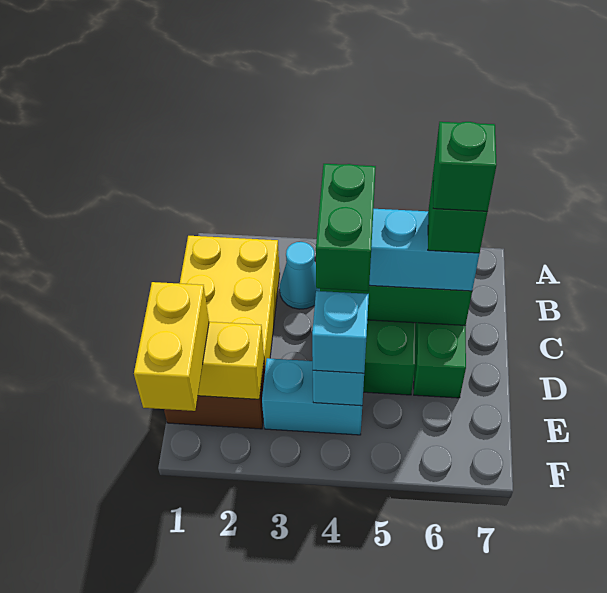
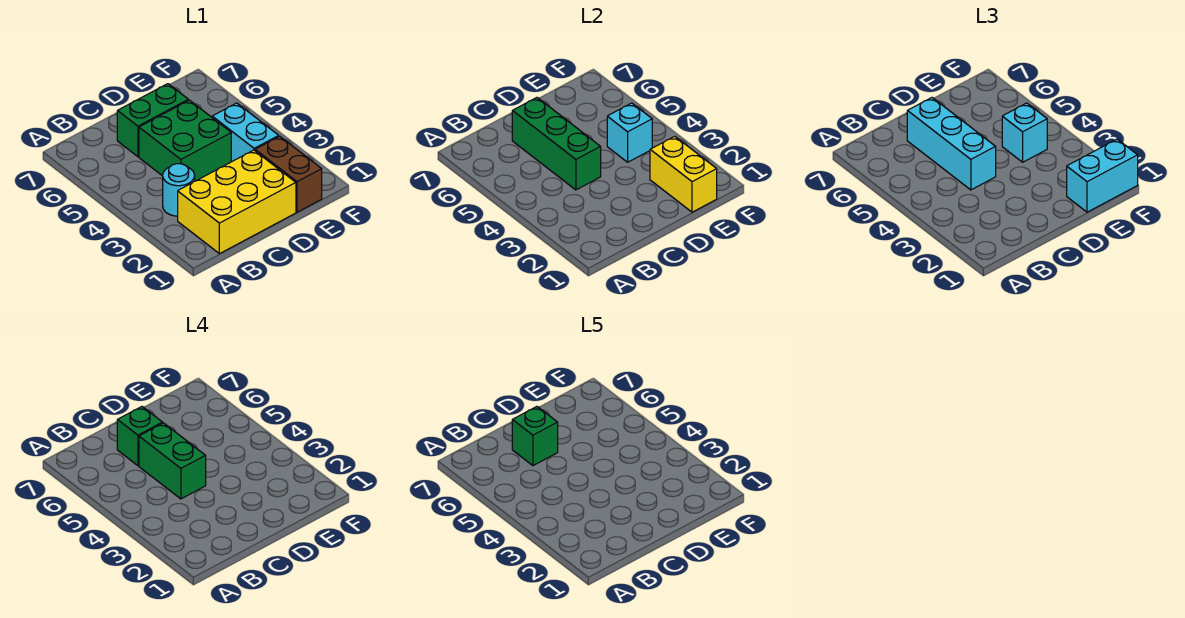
cyan cone B3 level 1 -> cyan round brick B3 level 1
green brick C4:D4 level 4 -> green brick C4:C5 level 4
yellow brick E1:F1 level 3 -> cyan brick E1:F1 level 3

